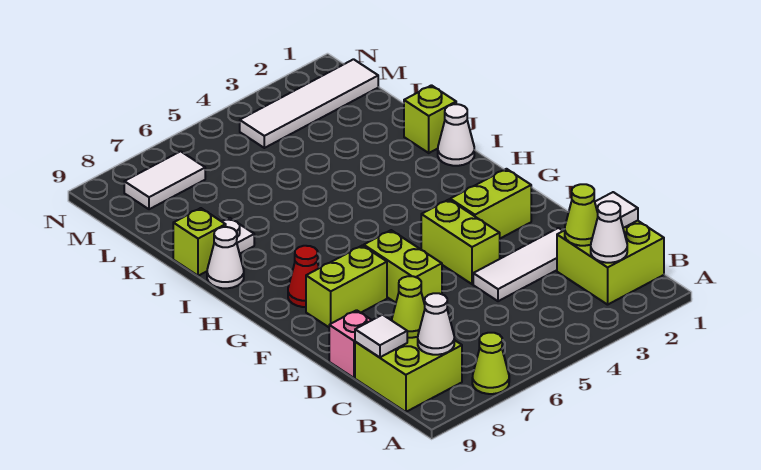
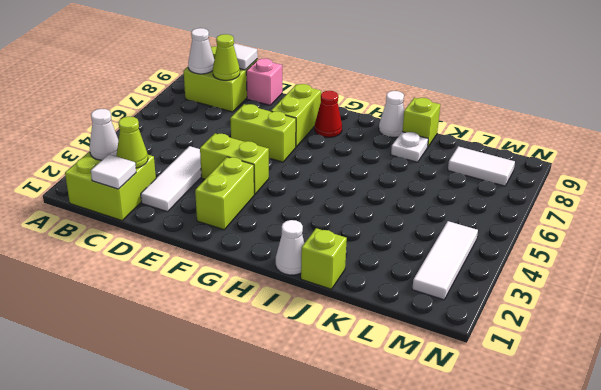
lime cone A7 level 1 -> none
white tile M1:M4 level 1 -> white tile M2:M4 level 1
white tile M7:M8 level 1 -> white tile L8:M8 level 1

